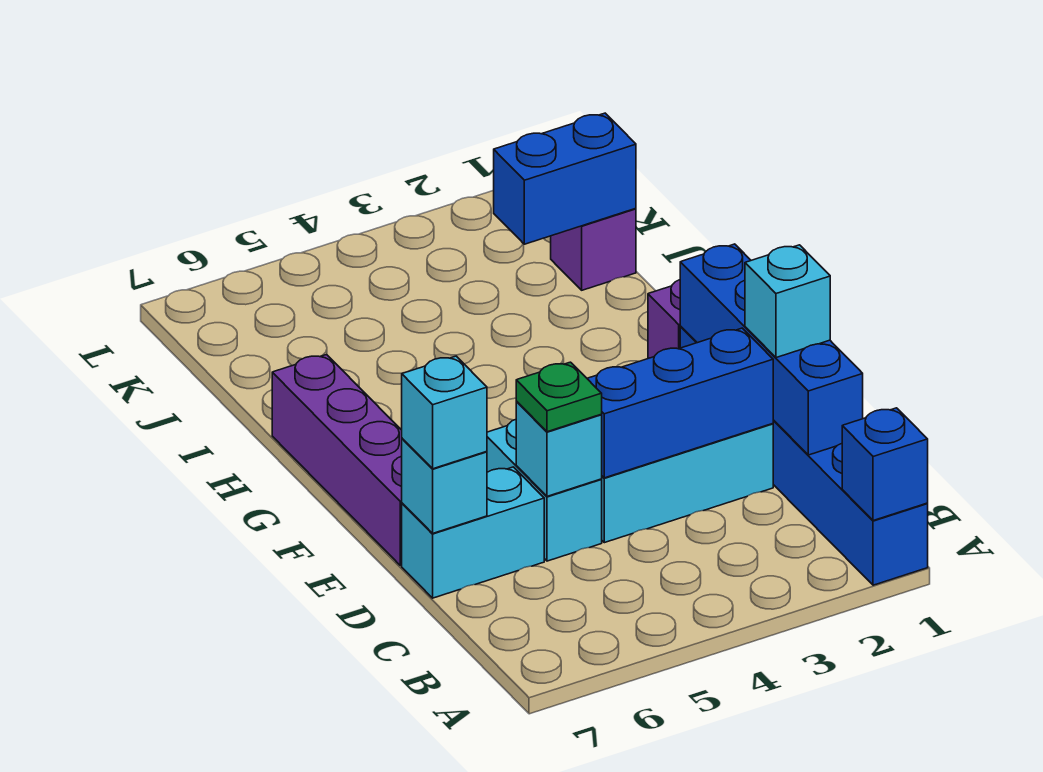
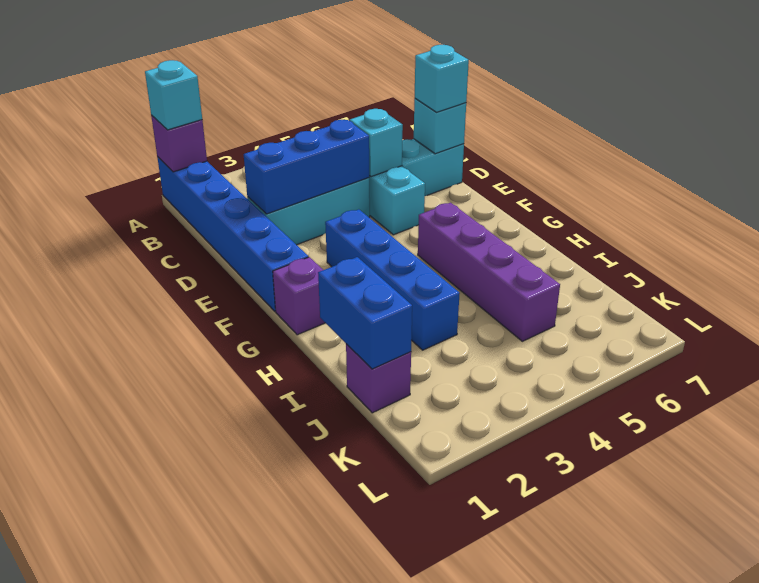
blue brick A1 level 2 -> purple brick A1 level 2
blue brick C1:F1 level 2 -> blue brick F3:I3 level 1
cyan brick D1 level 3 -> cyan brick A1 level 3
green plate D5 level 3 -> none
purple brick E7:H7 level 1 -> purple brick G5:J5 level 1
blue brick J1:J2 level 2 -> blue brick I1:J1 level 2

